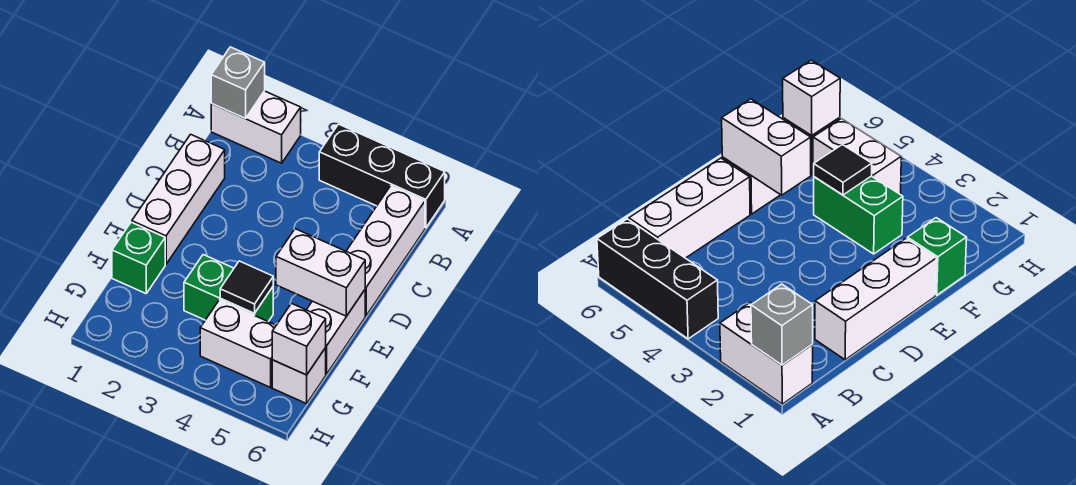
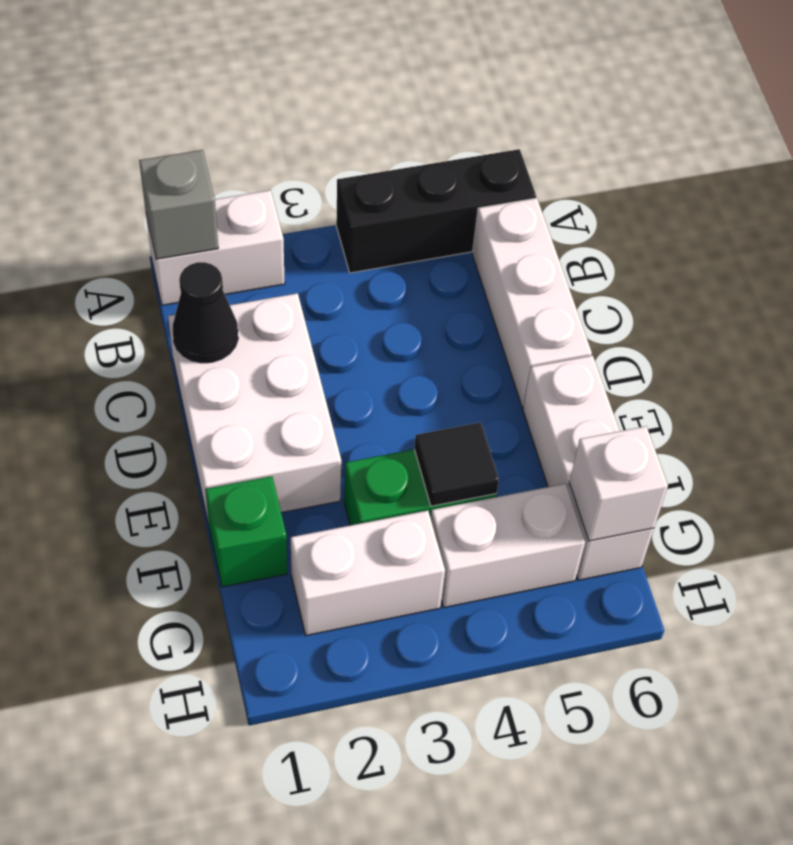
white brick C1:E1 level 1 -> white brick C1:E2 level 1
none -> black cone C1 level 2
white brick E5:E6 level 2 -> white brick G2:G3 level 1

